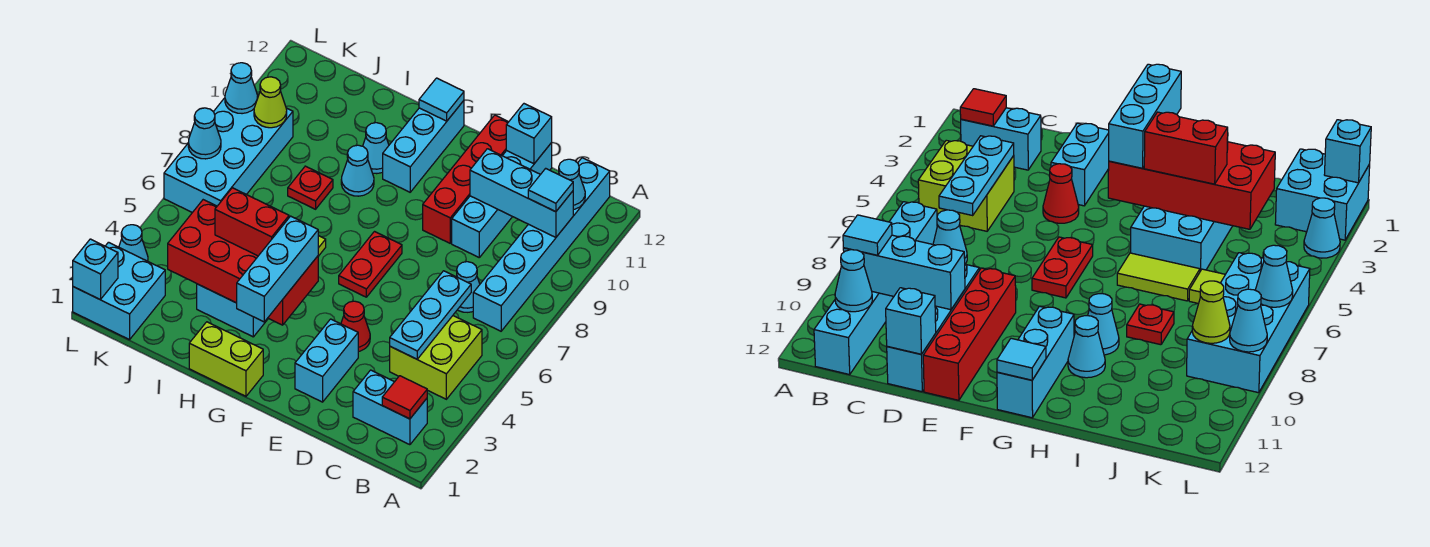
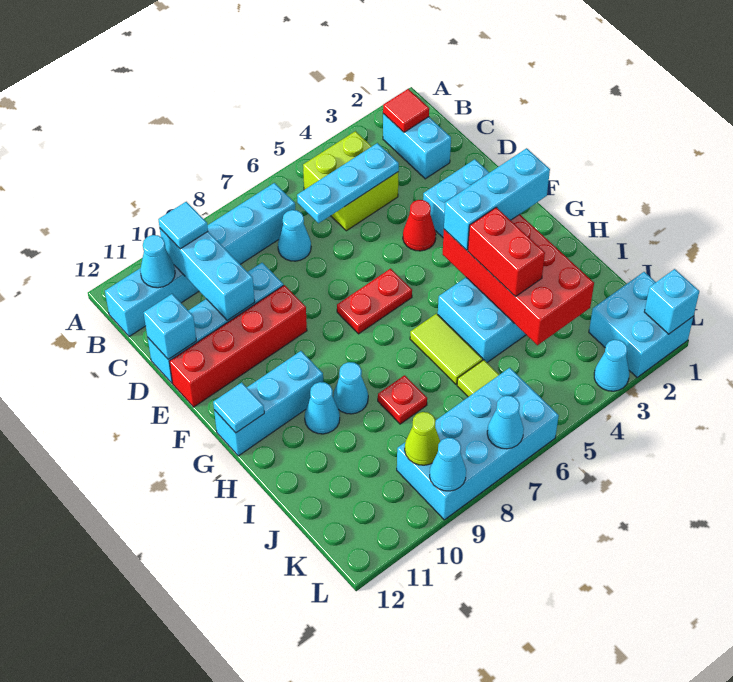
lime brick G1:H1 level 1 -> none

